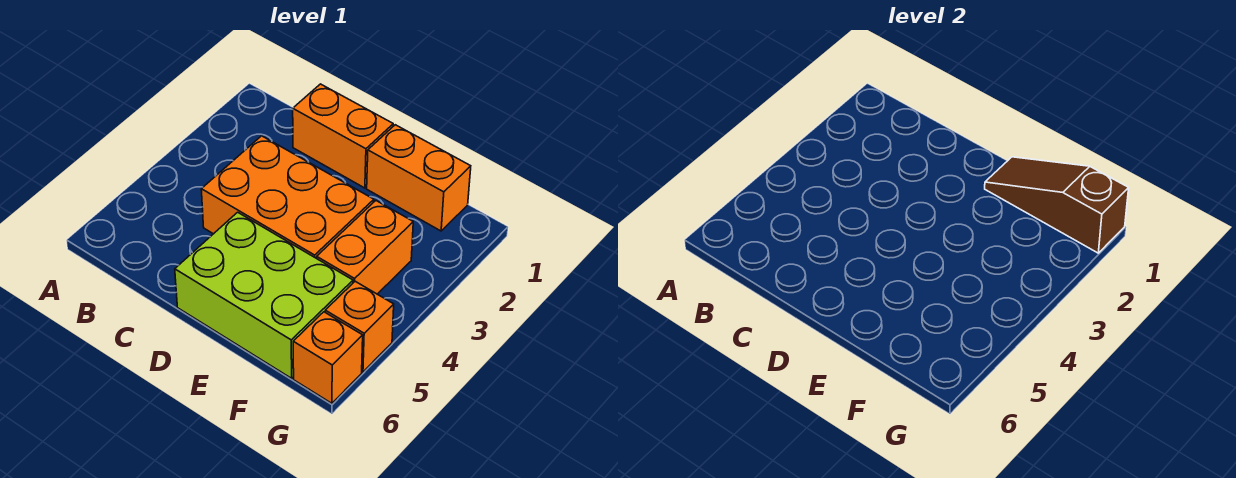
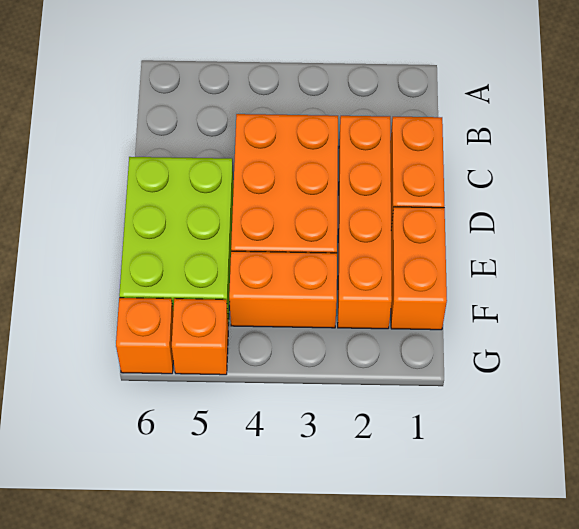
none -> orange brick C2:F2 level 1
brown slope E1:G1 level 2 top G -> none

